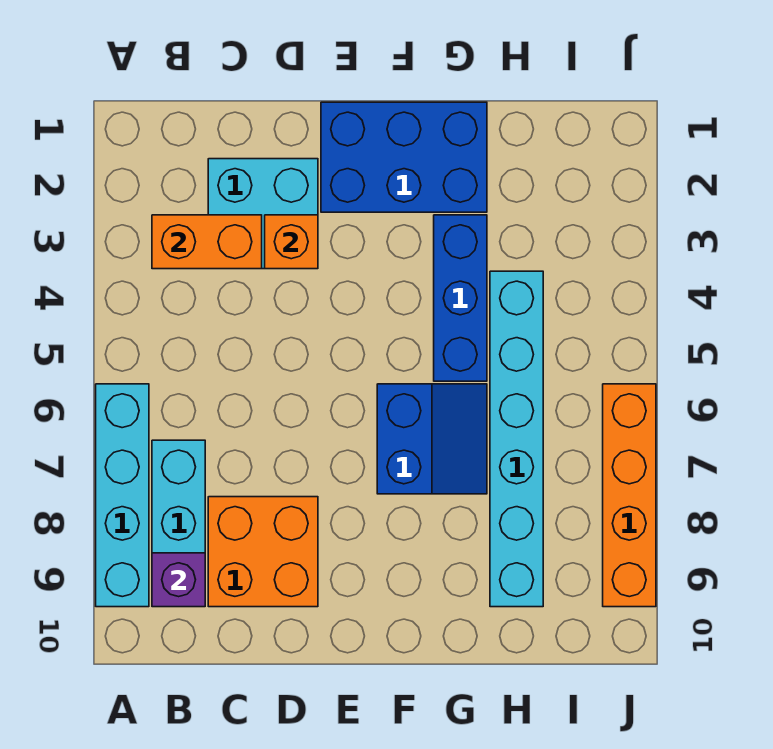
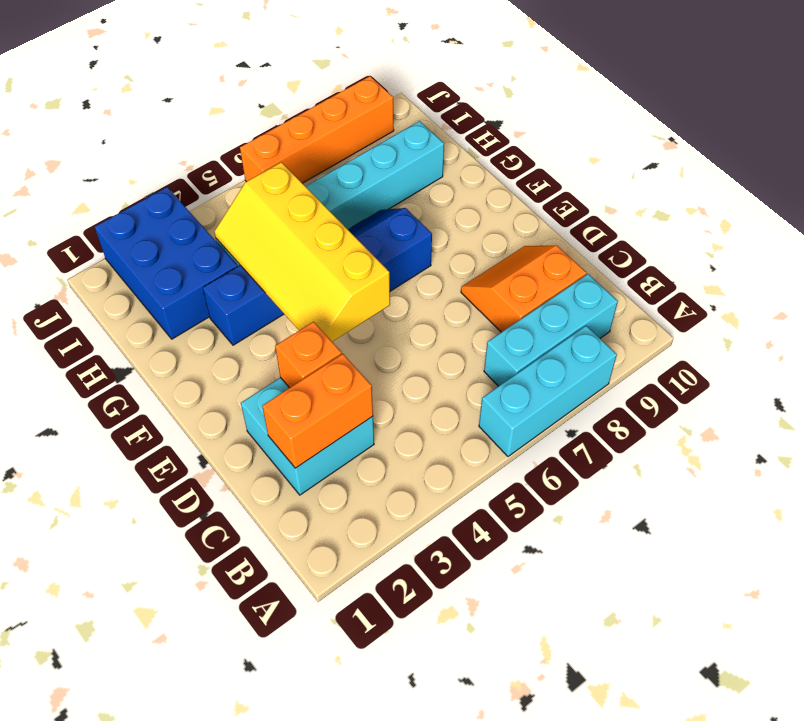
cyan brick A6:A9 level 1 -> cyan brick A6:A8 level 1
orange brick B3:C3 level 2 -> orange brick C2:C3 level 2
purple brick B9 level 2 -> none
orange brick C8:D9 level 1 -> orange slope C8:D9 level 1 top C
blue brick E1:G2 level 1 -> blue brick H2:J3 level 1
none -> yellow slope E4:H5 level 2 top 5

